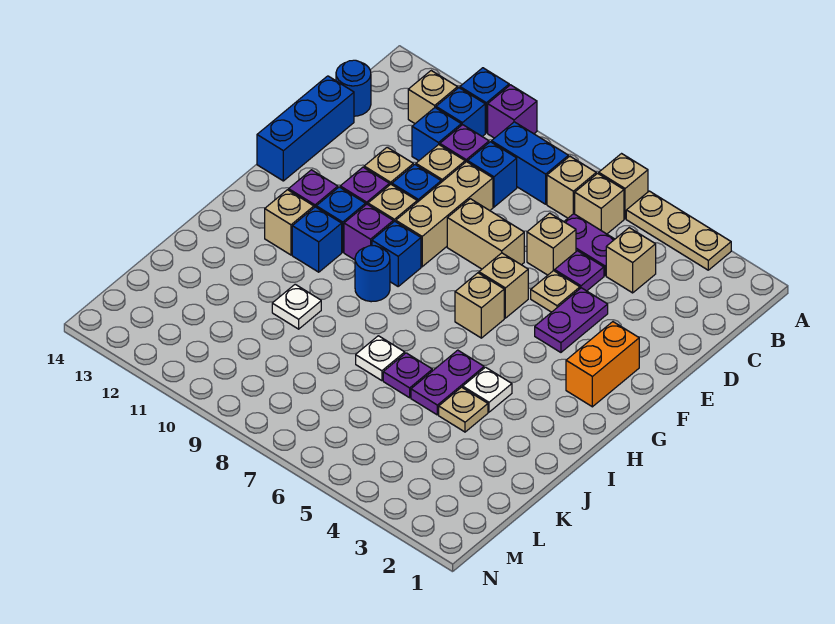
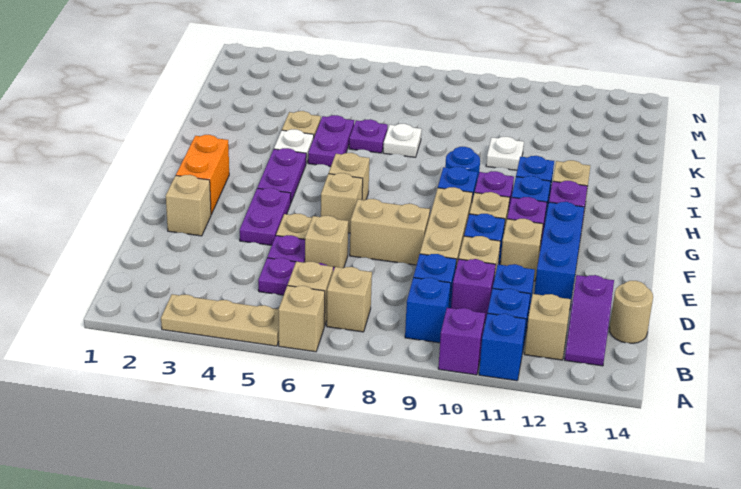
blue brick B8:B9 level 1 -> blue brick B9 level 1
none -> purple slope B13:C13 level 1 top C
tan brick C4 level 1 -> tan brick E2 level 1
blue round brick C14 level 1 -> tan round brick C14 level 1
blue brick D14:F14 level 1 -> blue brick D12:F12 level 1
none -> purple plate G4:H4 level 1

